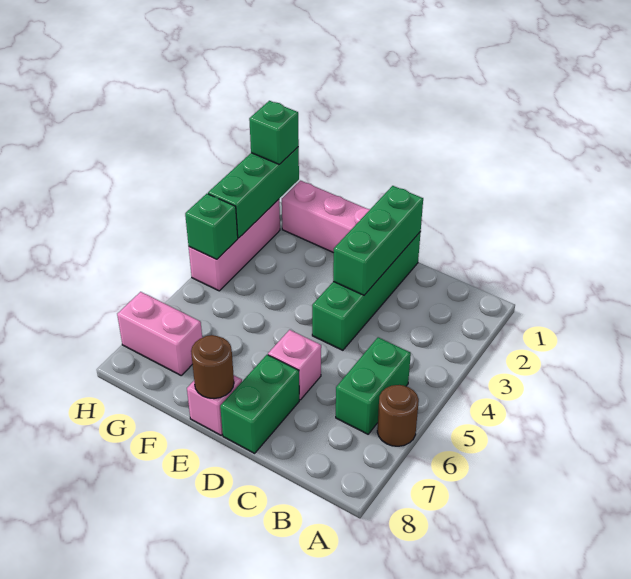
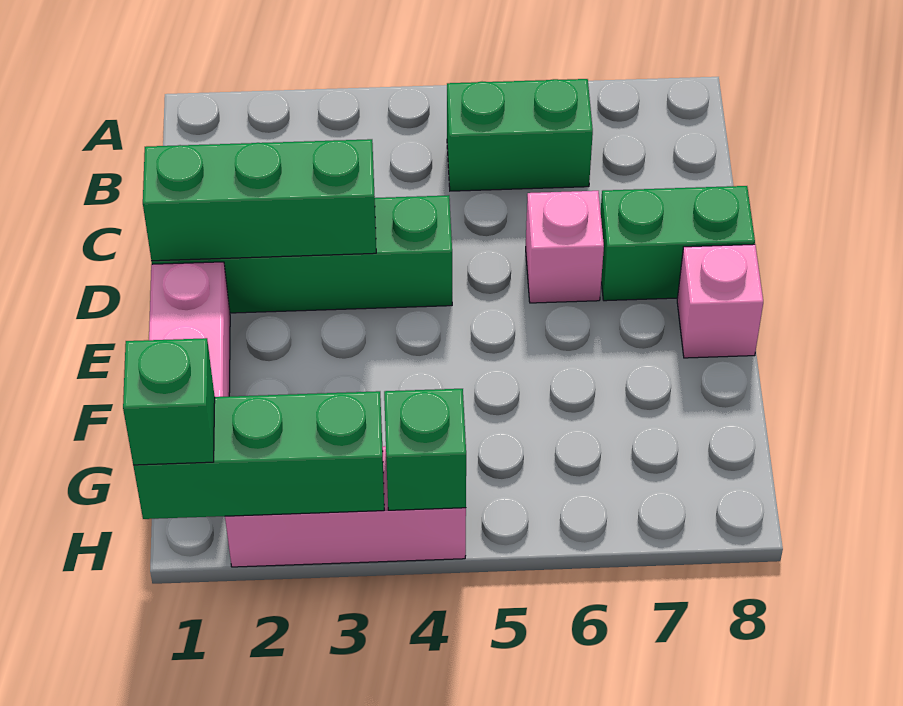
brown round brick A6 level 1 -> none
brown round brick E8 level 2 -> none
pink brick G7:H7 level 1 -> none

